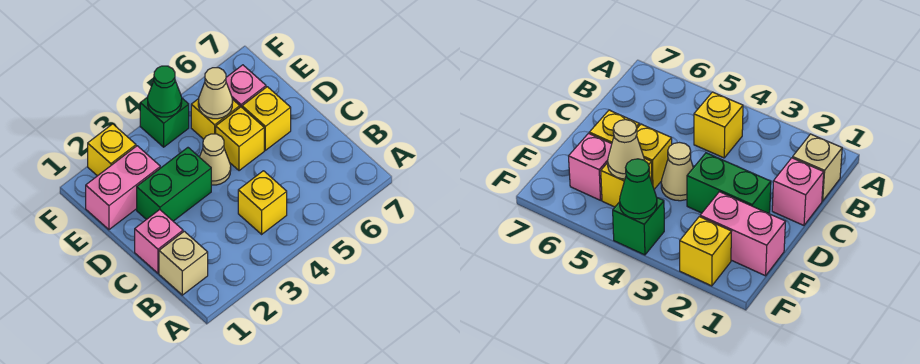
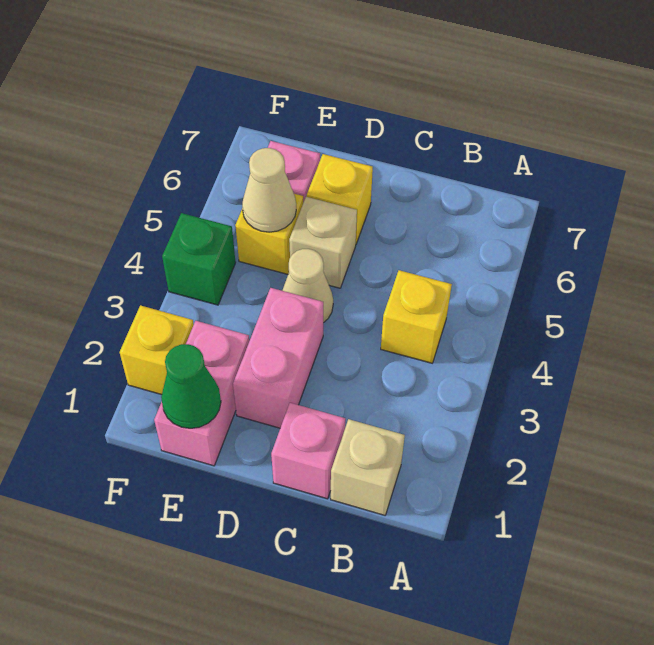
green brick D2:D3 level 1 -> pink brick D2:D3 level 1
yellow brick D5 level 1 -> tan brick D5 level 1
green cone F4 level 2 -> green cone E1 level 2

